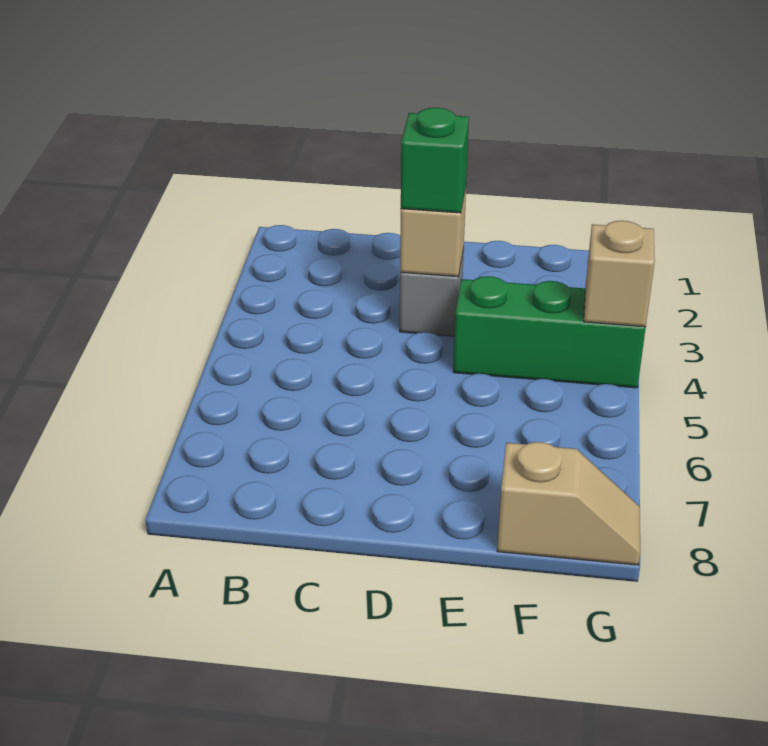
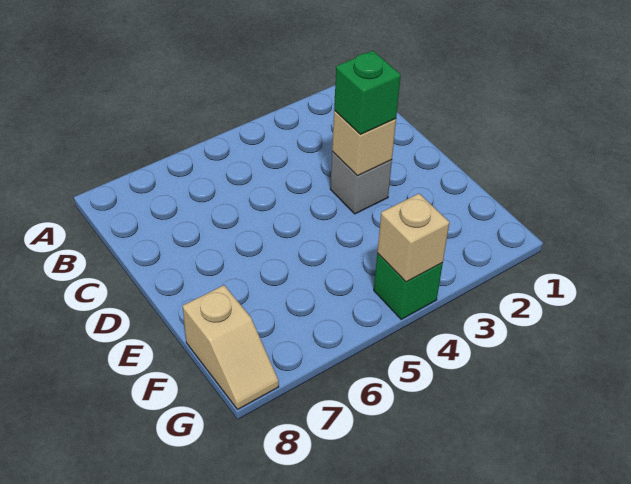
green brick E4:G4 level 1 -> green brick G4 level 1

